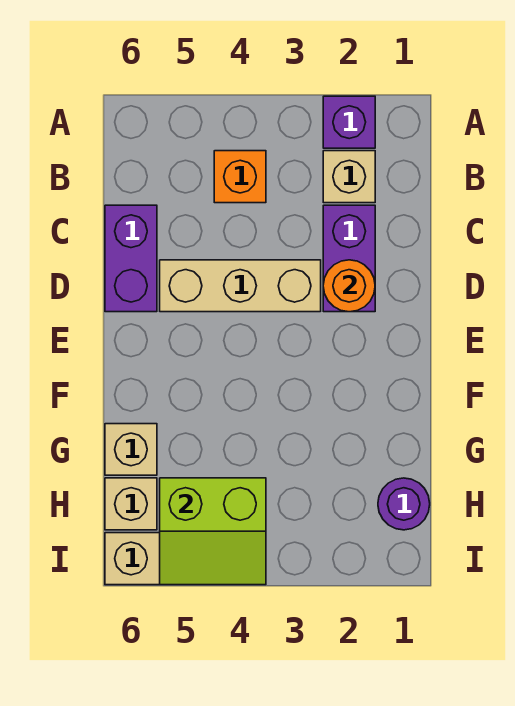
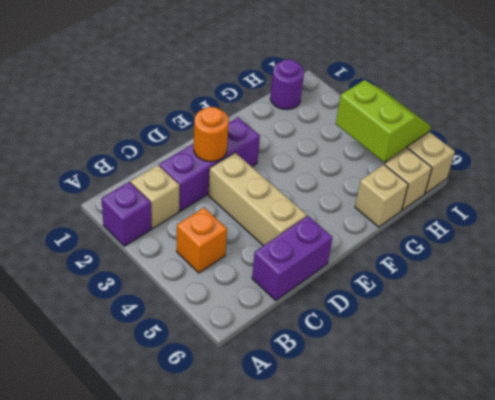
purple brick C2:D2 level 1 -> purple brick C2:E2 level 1

